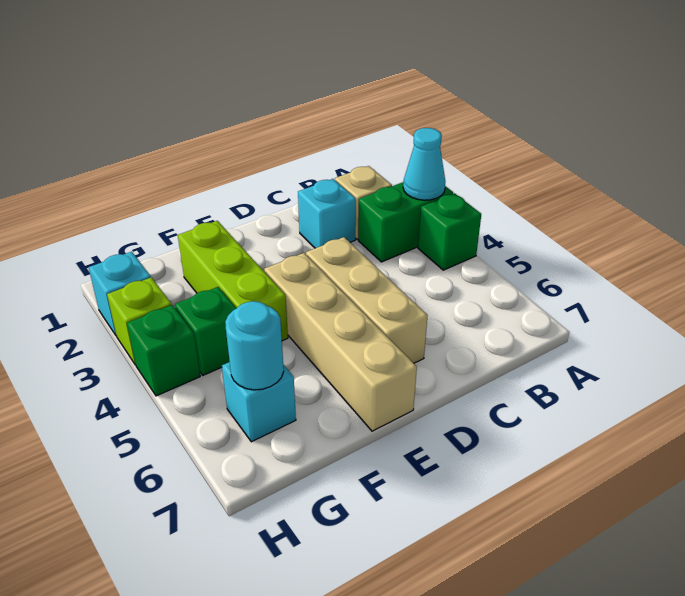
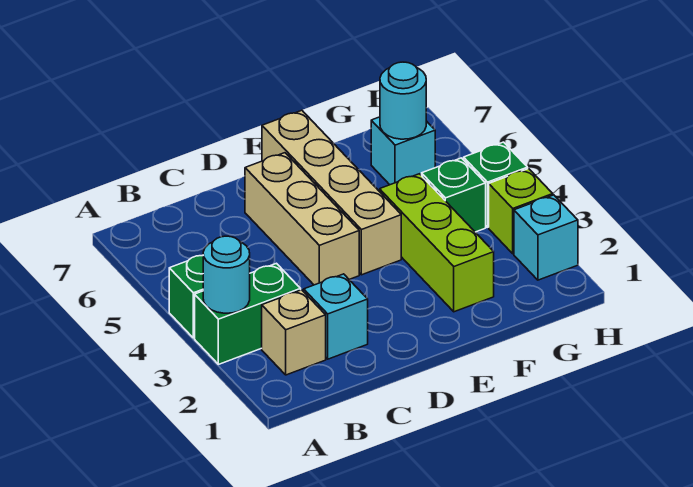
cyan cone A3 level 2 -> cyan round brick A3 level 2

